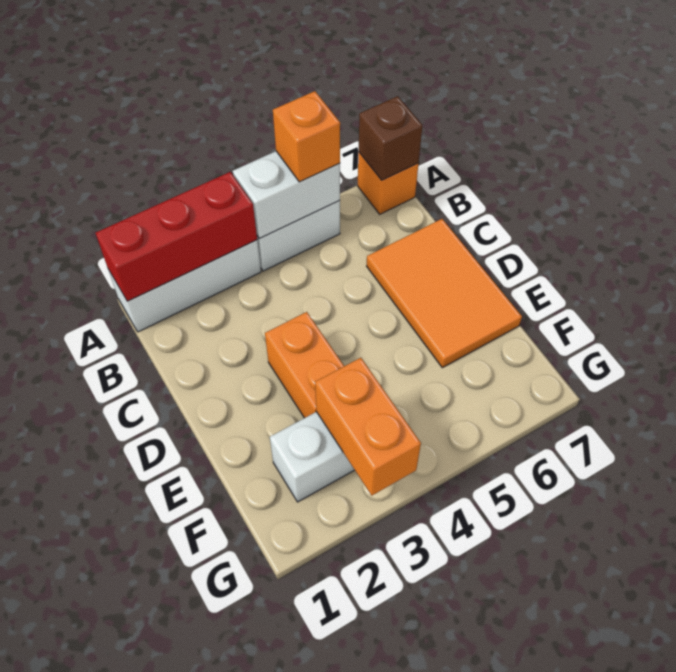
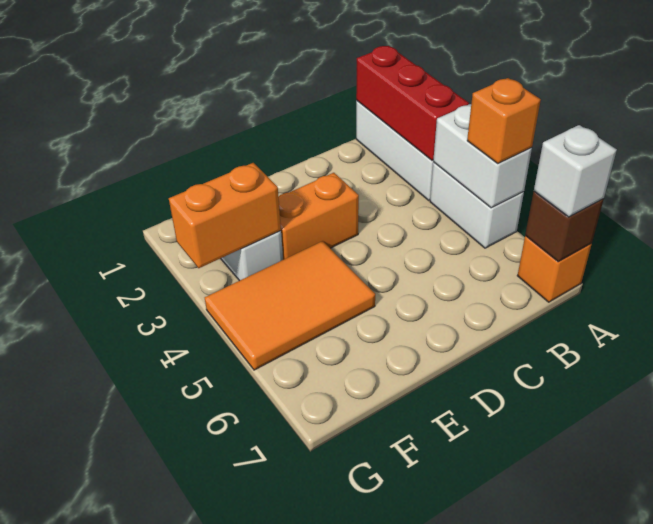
none -> white brick A7 level 3
orange tile C6:E7 level 1 -> orange tile E4:G5 level 1

